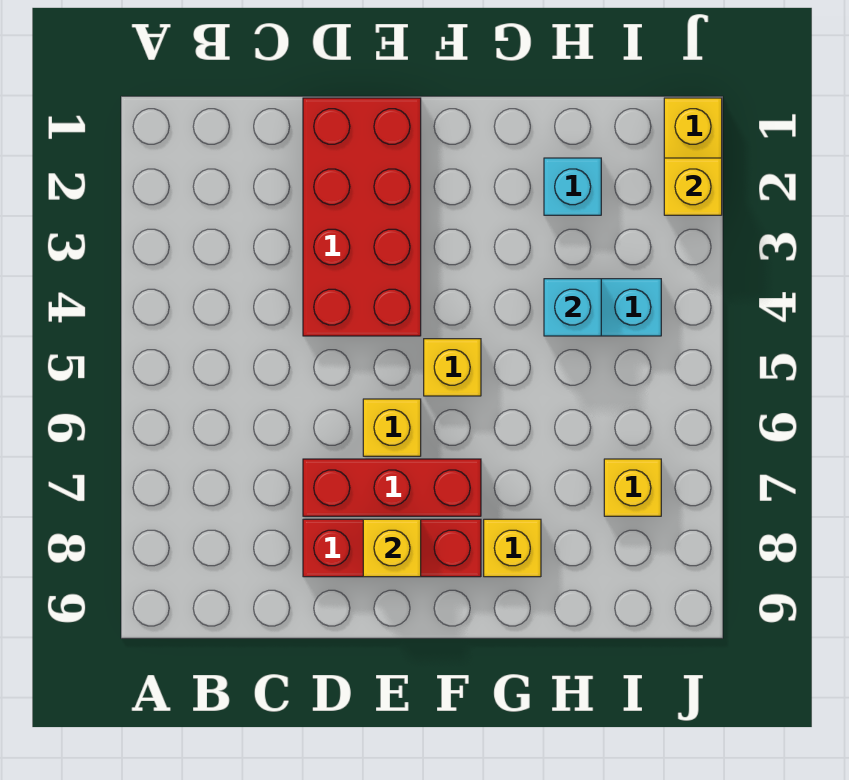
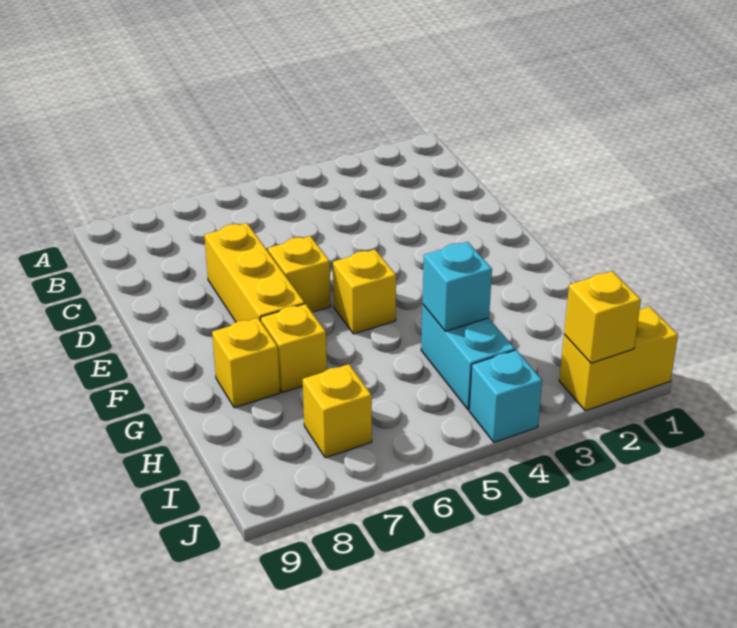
red brick D1:E4 level 1 -> none
red brick D7:F7 level 1 -> yellow brick D7:F7 level 1
red brick D8:F8 level 1 -> none
yellow brick E8 level 2 -> yellow brick G7 level 1
cyan brick H2 level 1 -> cyan brick J4 level 1

